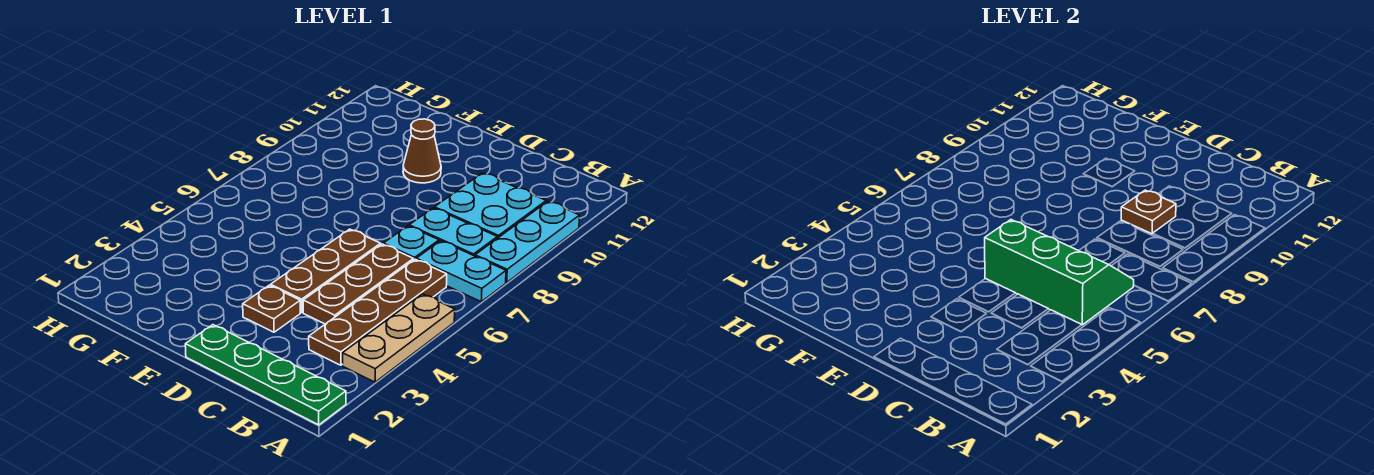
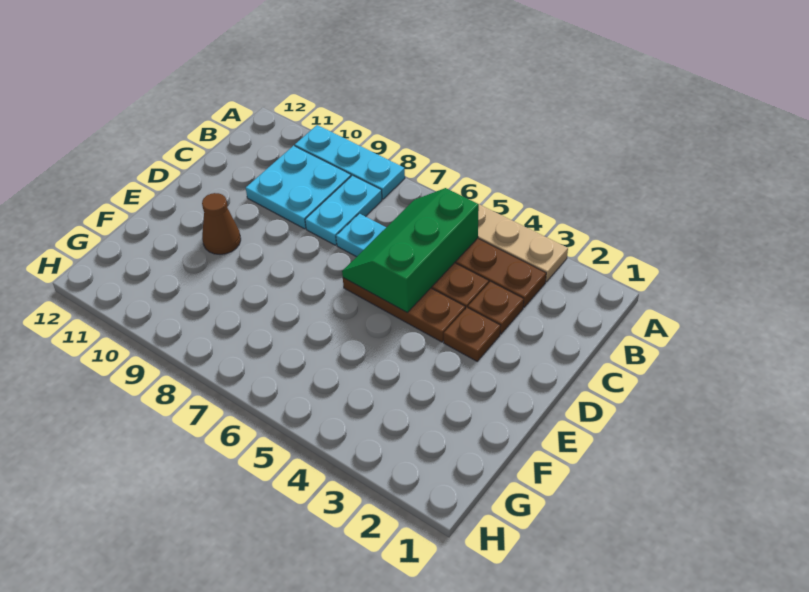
green plate A1:D1 level 1 -> none
cyan plate A7:B7 level 1 -> none
brown plate C9 level 2 -> brown plate C3 level 1

